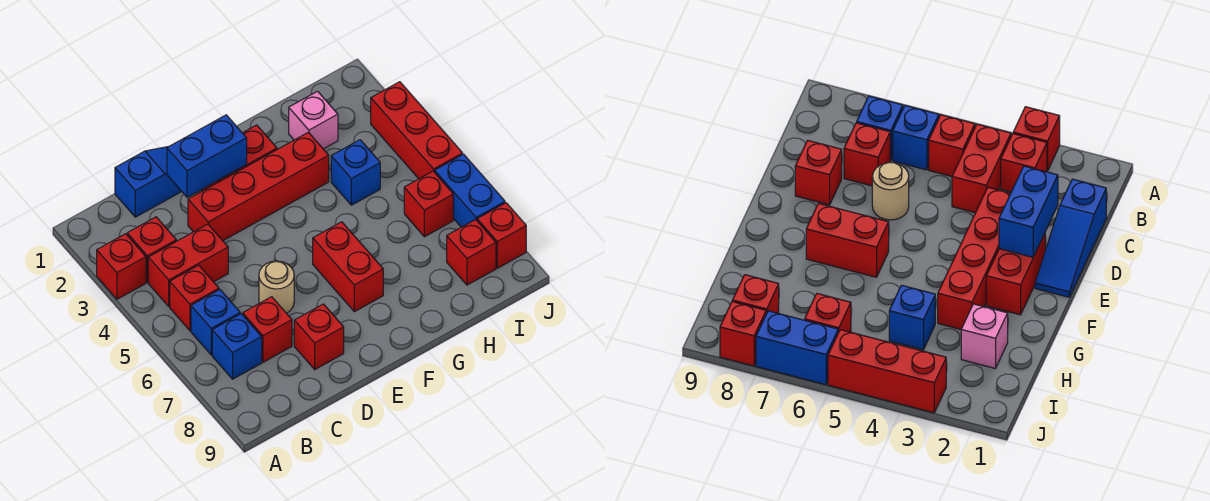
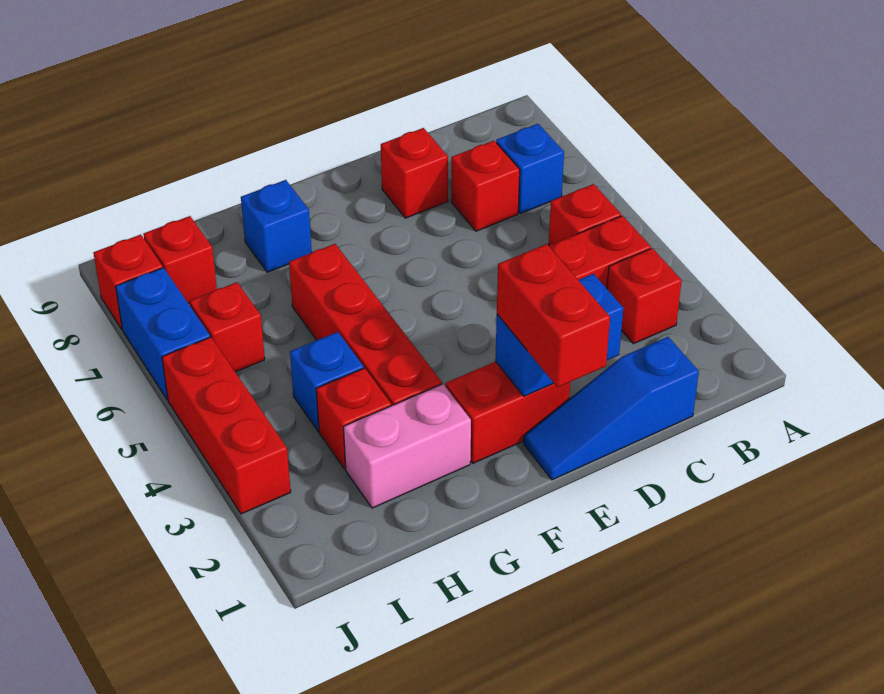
red brick A3 level 1 -> red brick H3 level 1
blue brick B6 level 1 -> blue brick G8 level 1
red brick D3:G3 level 1 -> red brick G3:G6 level 1
tan round brick D6 level 1 -> none
red brick F6:F7 level 1 -> red brick E1:E2 level 3
pink brick H2 level 1 -> pink brick G2:H2 level 1

